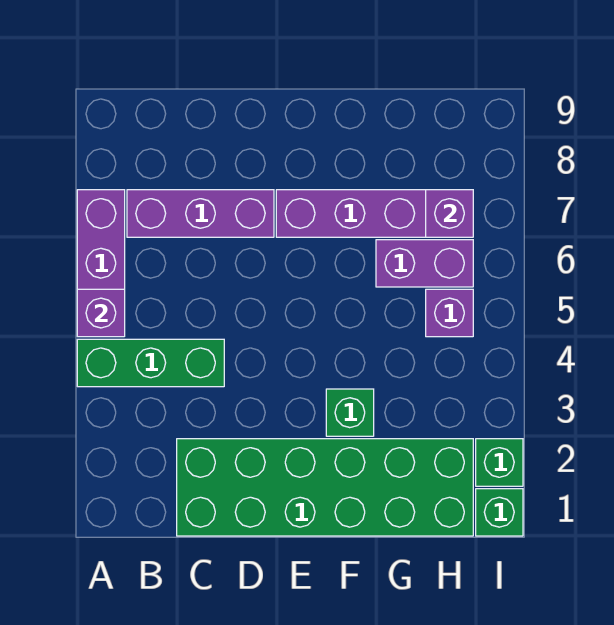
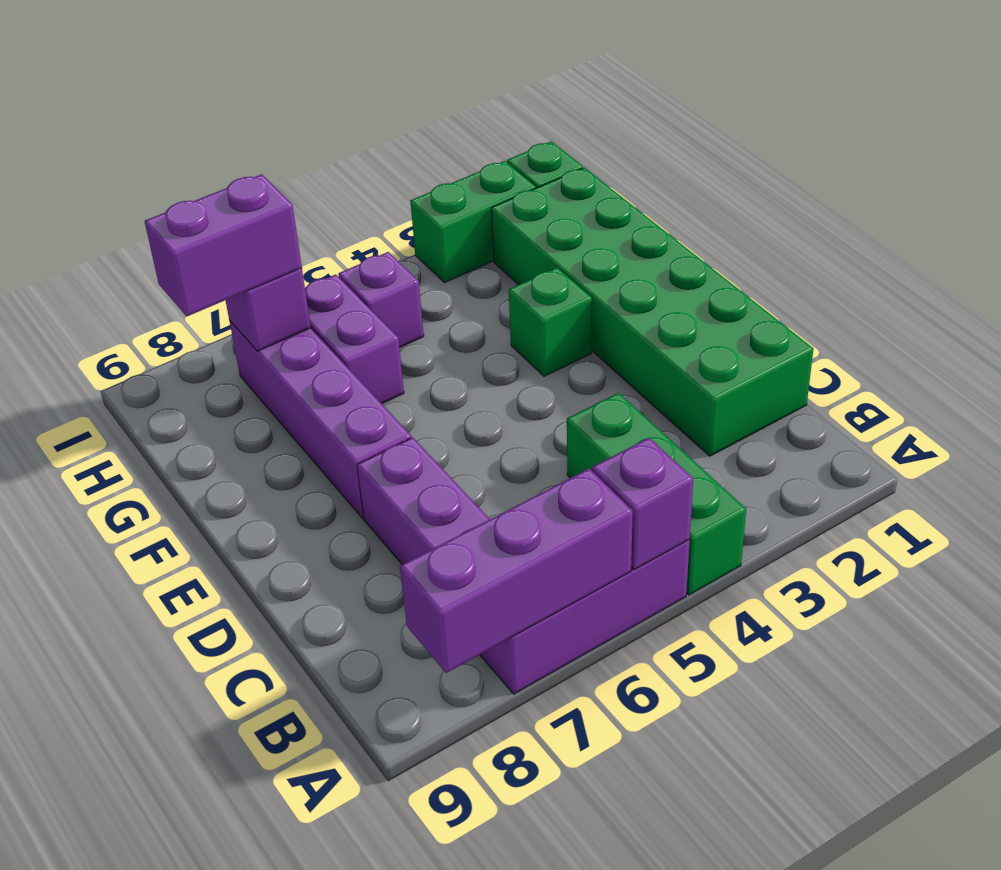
none -> purple brick A6:A8 level 2
none -> purple brick H7:H8 level 3
green brick I2 level 1 -> green brick I2:I3 level 1

